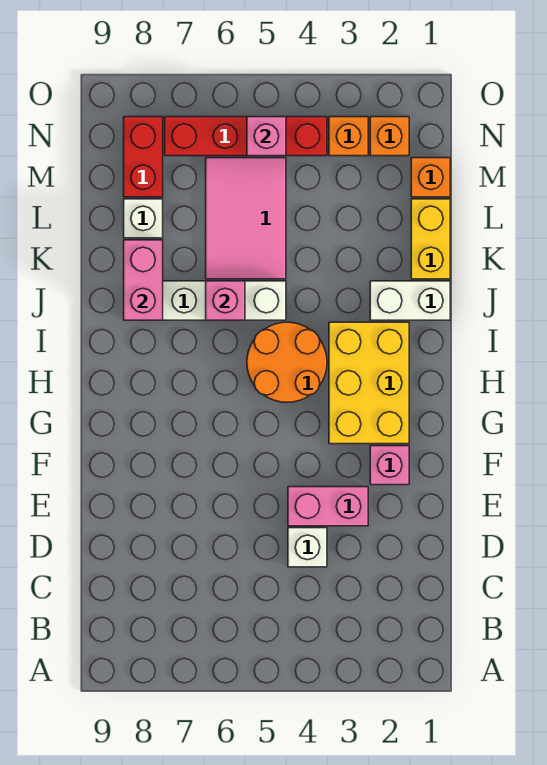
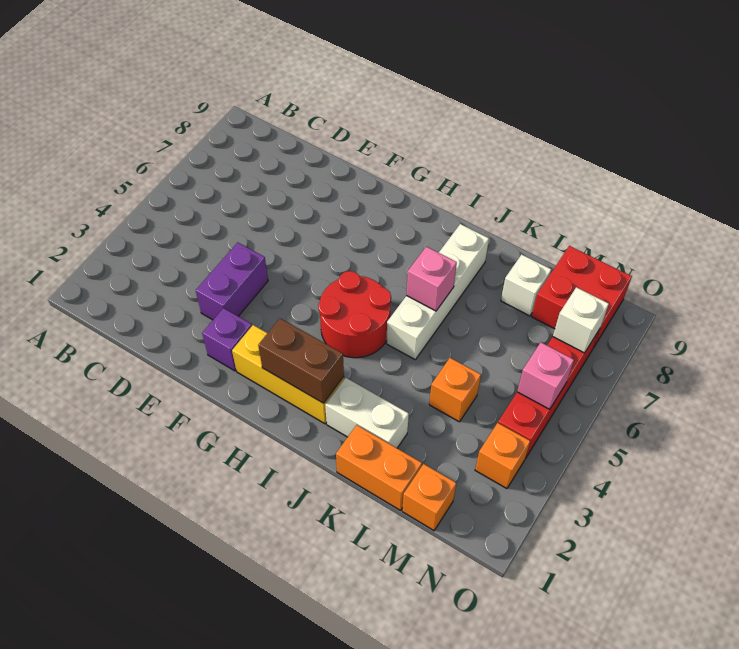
white brick D4 level 1 -> white brick N7 level 2
pink brick E3:E4 level 1 -> purple brick E3:E4 level 1
pink brick F2 level 1 -> purple brick F2 level 1
yellow brick G2:I3 level 1 -> yellow brick G2:I2 level 1
none -> brown brick H2:I2 level 2
orange round brick H4:I5 level 1 -> red round brick H4:I5 level 1
white brick J1:J2 level 1 -> white brick J2:K2 level 1
pink brick J8:K8 level 2 -> none
yellow brick K1:L1 level 1 -> orange brick K1:L1 level 1
pink tile K5:M6 level 1 -> none
red brick M8:N8 level 1 -> red brick M8:N9 level 1
orange brick N2 level 1 -> orange brick L4 level 1

